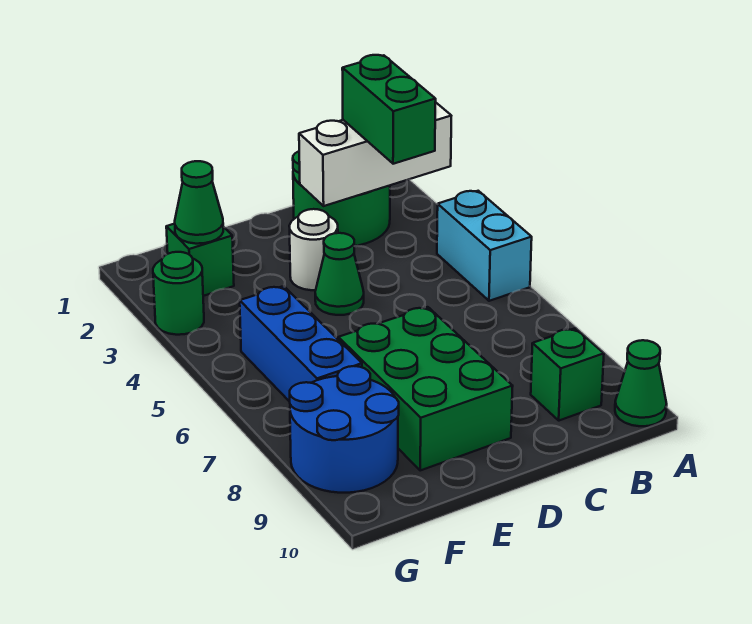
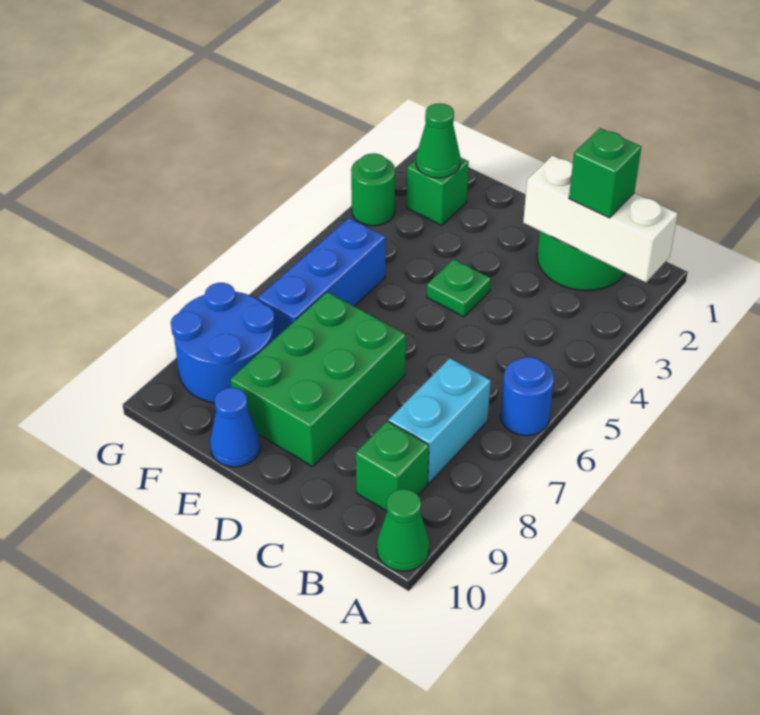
cyan brick A4:A5 level 1 -> cyan brick B7:B8 level 1
none -> blue round brick A6 level 1
green brick B2:B3 level 3 -> green brick B2 level 3
white round brick D3 level 1 -> none
green cone D4 level 1 -> green plate D4 level 1
none -> blue cone E10 level 1

